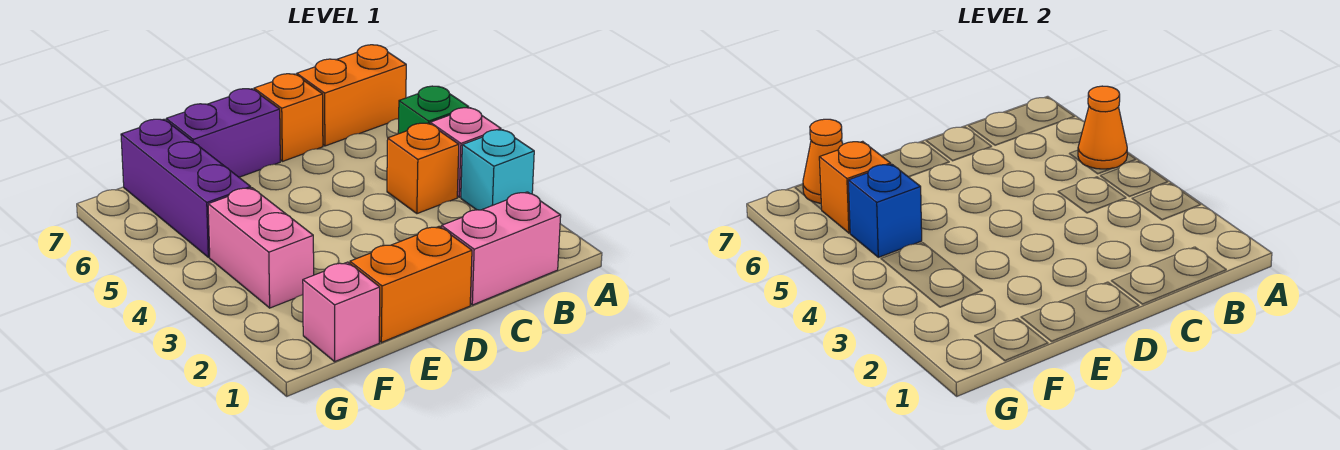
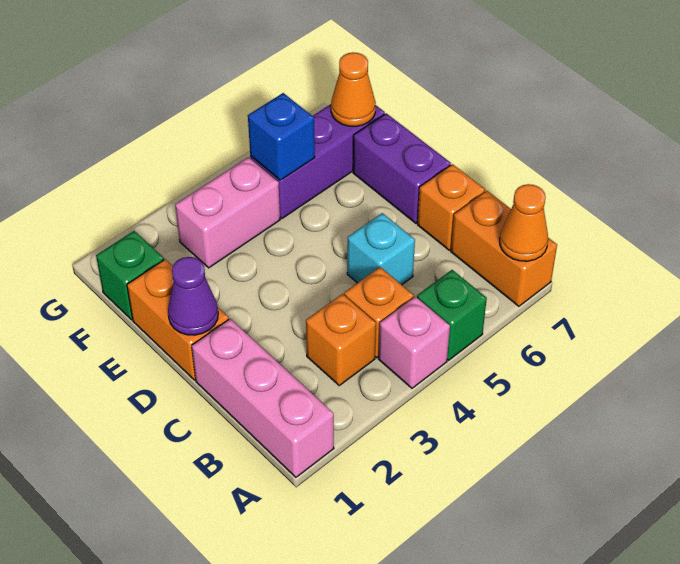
cyan brick A3 level 1 -> cyan brick C5 level 1
orange cone A5 level 2 -> orange cone A7 level 2
pink brick B1:C1 level 1 -> pink brick A1:C1 level 1
none -> purple cone D1 level 2
pink brick F1 level 1 -> green brick F1 level 1
orange brick F6 level 2 -> orange brick B3 level 1

